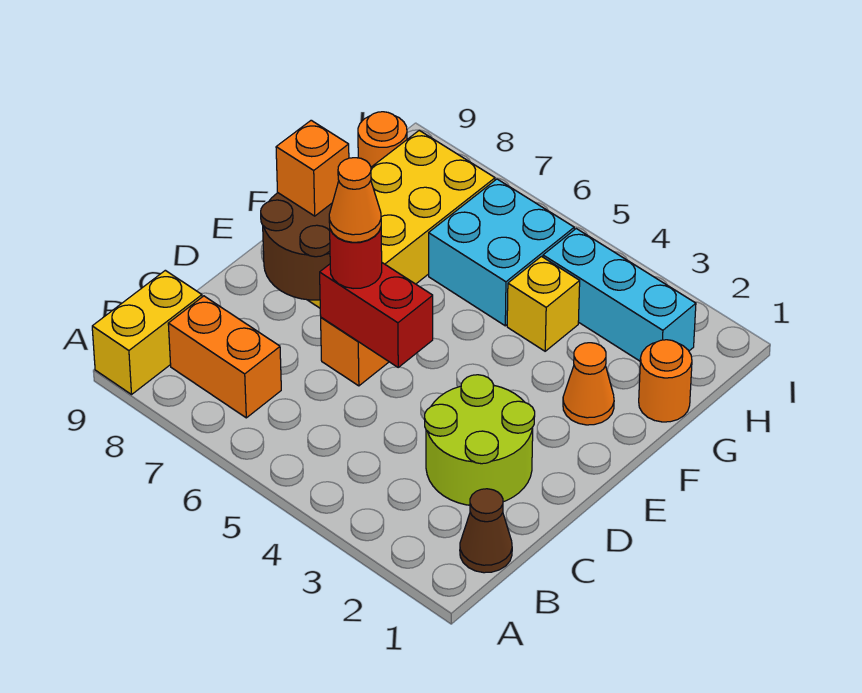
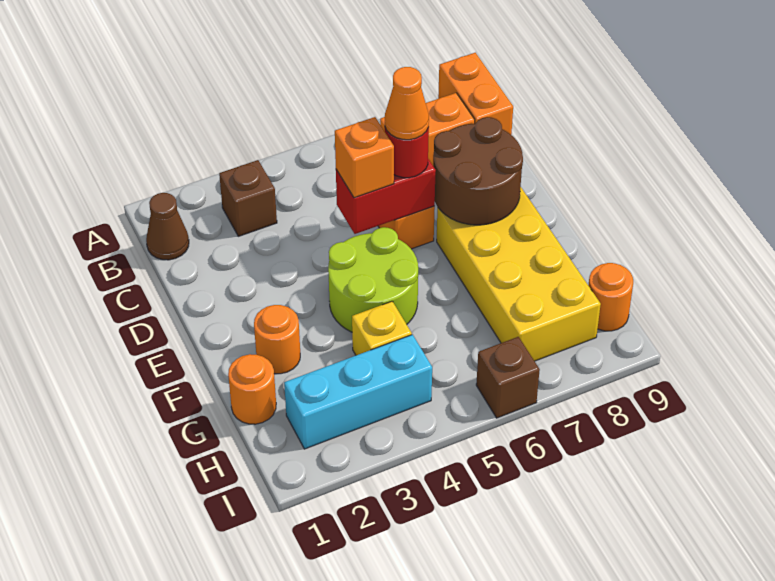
yellow brick A9:B9 level 1 -> orange brick A9:B9 level 1
none -> brown brick B3 level 1
lime round brick C2:D3 level 1 -> lime round brick E4:F5 level 1
orange brick E8 level 3 -> orange brick D5 level 3
orange cone F2 level 1 -> orange round brick F2 level 1
cyan brick G5:H6 level 1 -> none
none -> brown brick I6 level 1

